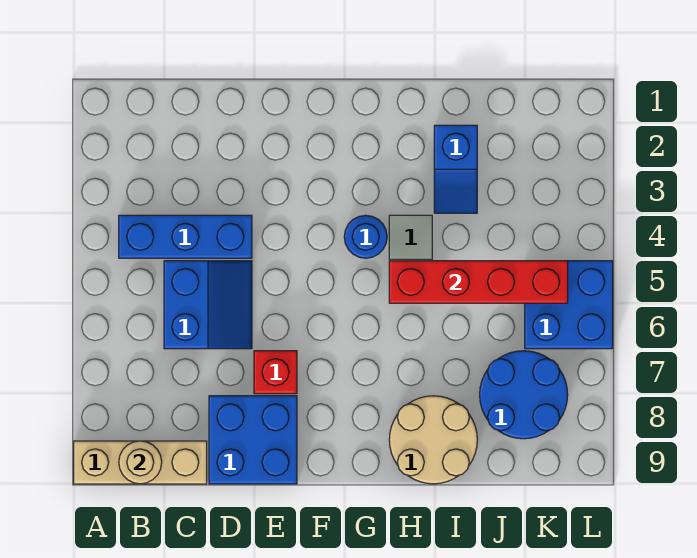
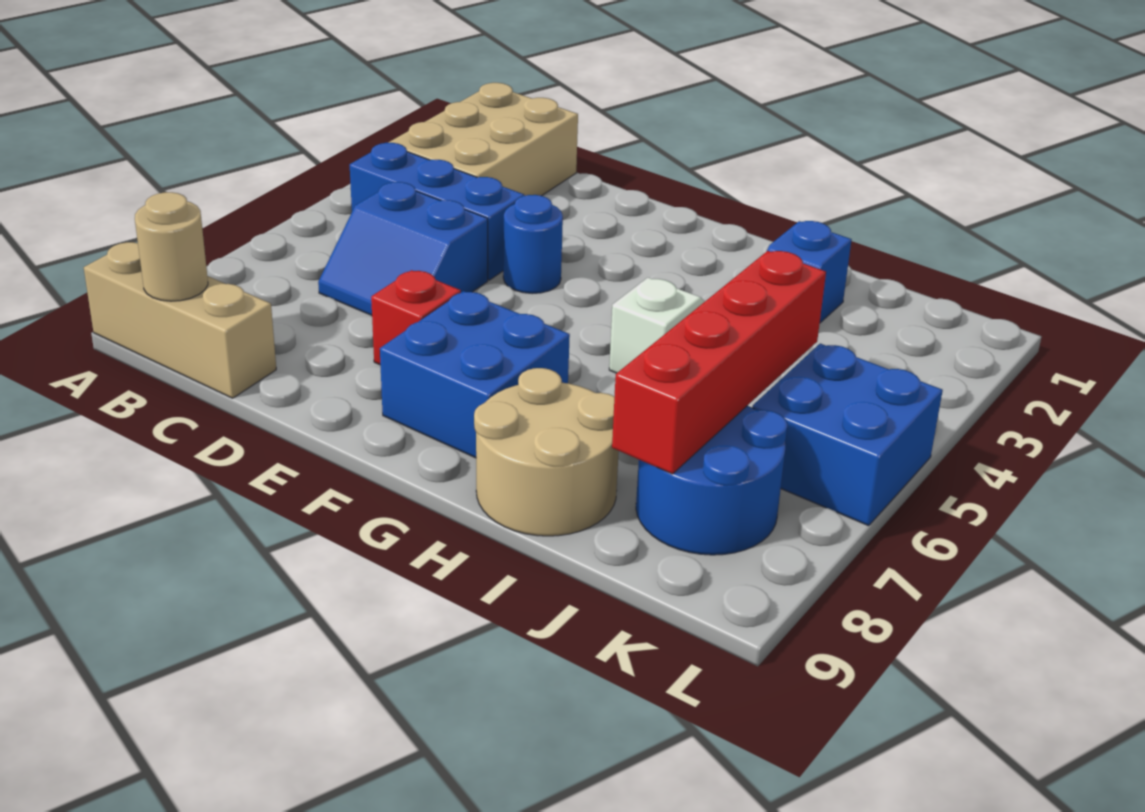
none -> tan brick B1:C3 level 1
blue slope C5:D6 level 1 top C -> blue slope C5:D6 level 1 top 5
blue brick D8:E9 level 1 -> blue brick F7:G8 level 1
blue round brick G4 level 1 -> blue round brick E4 level 1
red brick H5:K5 level 2 -> red brick J5:J8 level 2

